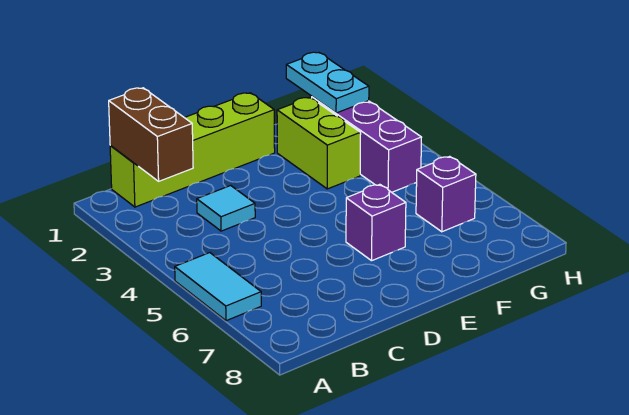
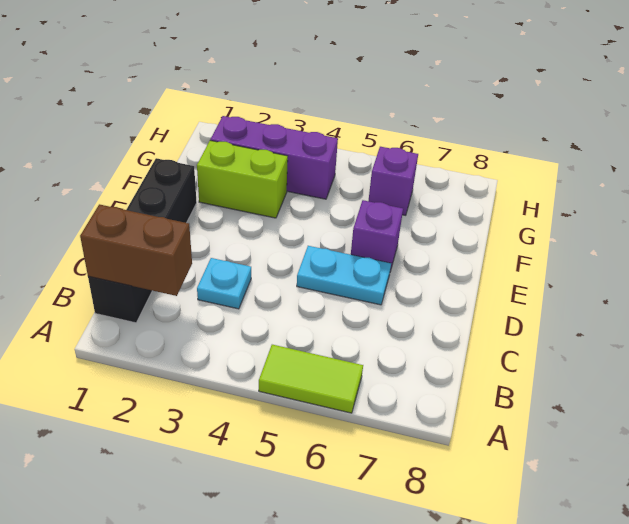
cyan tile A5:A6 level 1 -> lime tile A5:A6 level 1
lime brick B1:E1 level 1 -> black brick B1:E1 level 1
cyan tile C3 level 1 -> cyan plate C3 level 1
cyan plate G1:G2 level 2 -> cyan plate D5:D6 level 1

